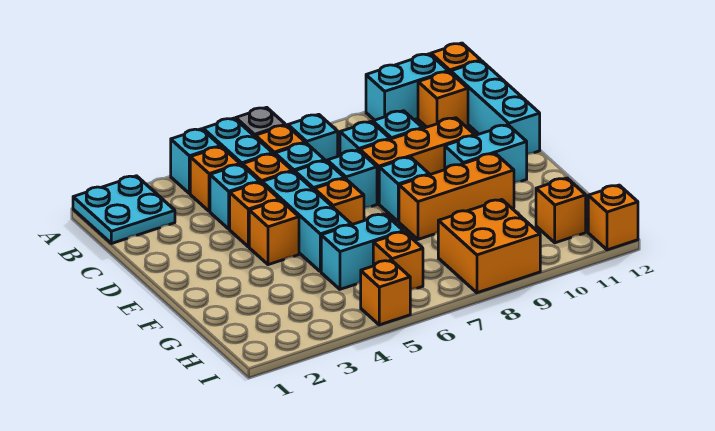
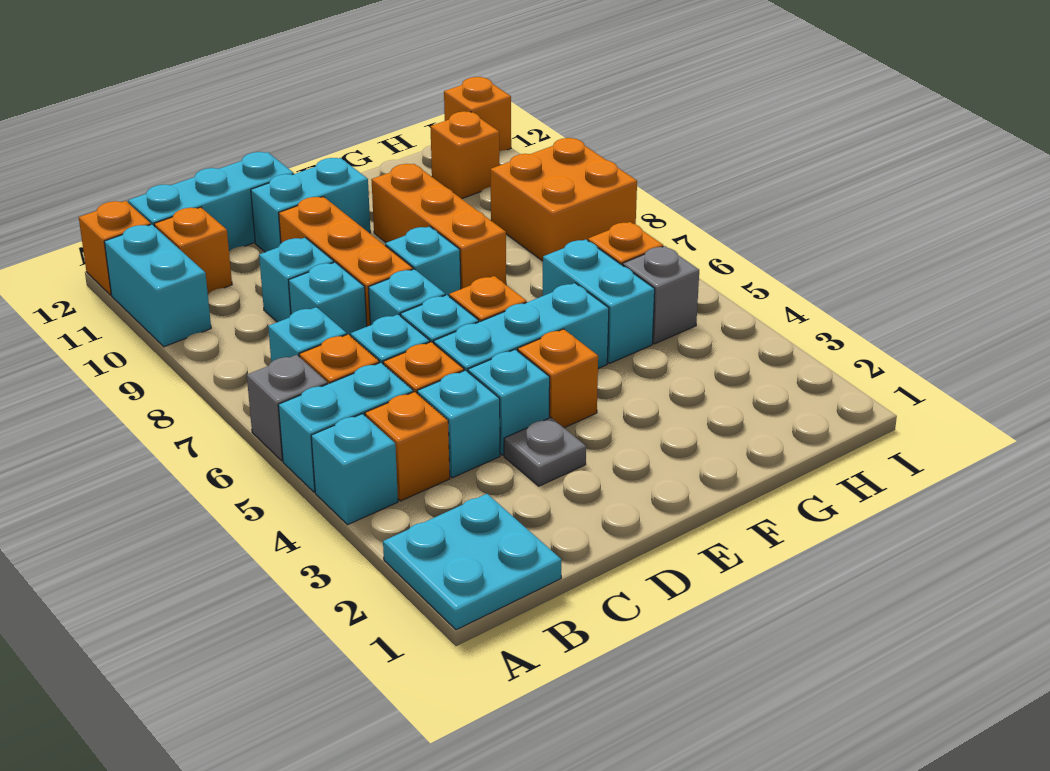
none -> grey plate D3 level 1
orange brick D4 level 1 -> cyan brick D4 level 1
cyan brick E10:E11 level 1 -> cyan brick D11:E11 level 1
none -> grey brick H5 level 1
orange brick I5 level 1 -> none

